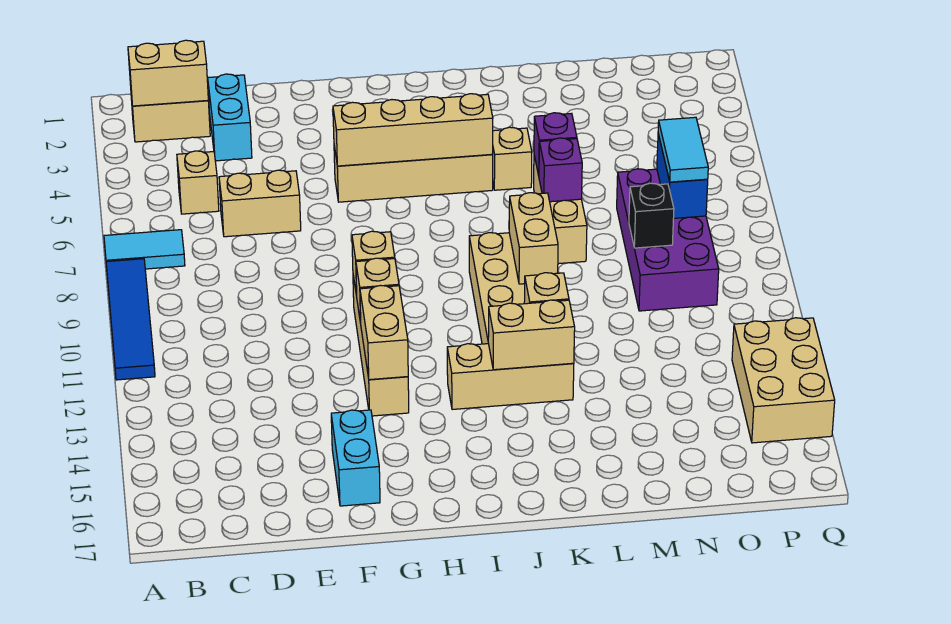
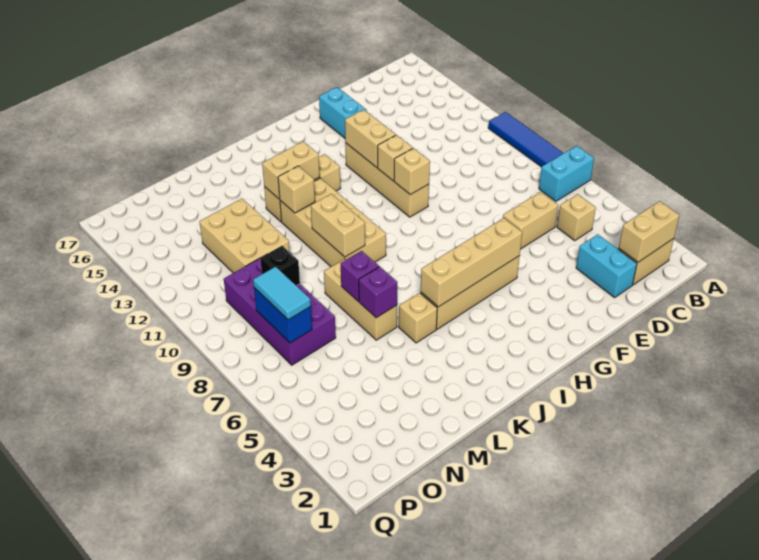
cyan tile A7:B7 level 1 -> cyan brick A7:B7 level 1
tan brick P13:Q15 level 1 -> tan brick M11:N13 level 1

